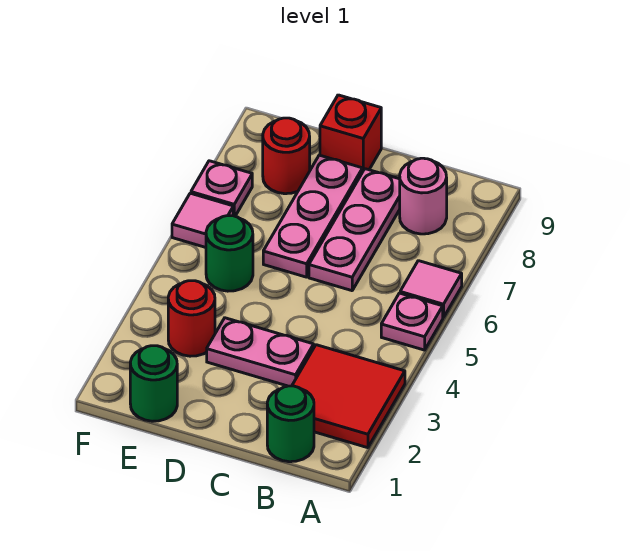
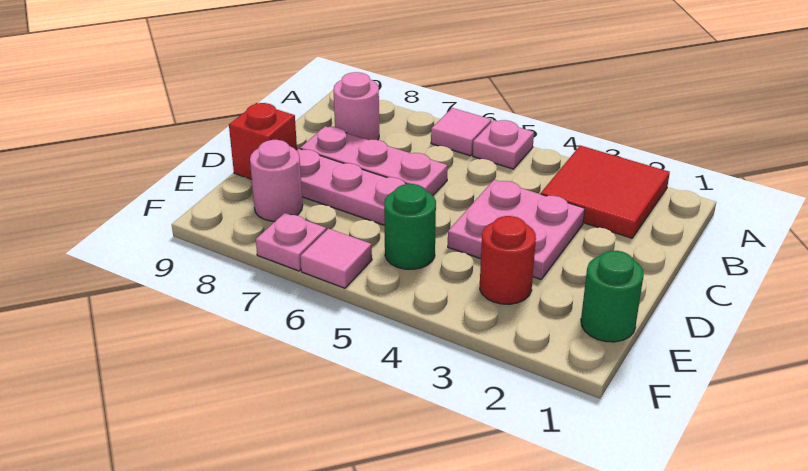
green round brick B1 level 1 -> none
pink plate C3:D3 level 1 -> pink plate C3:D4 level 1
red round brick E8 level 1 -> pink round brick E8 level 1

